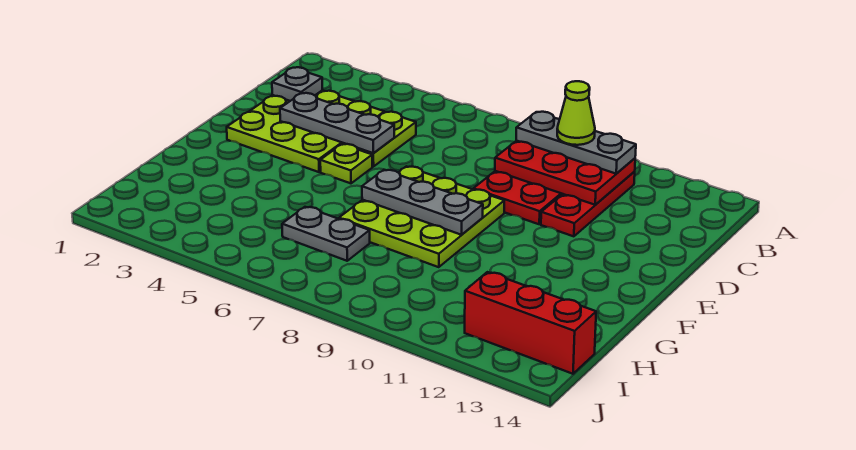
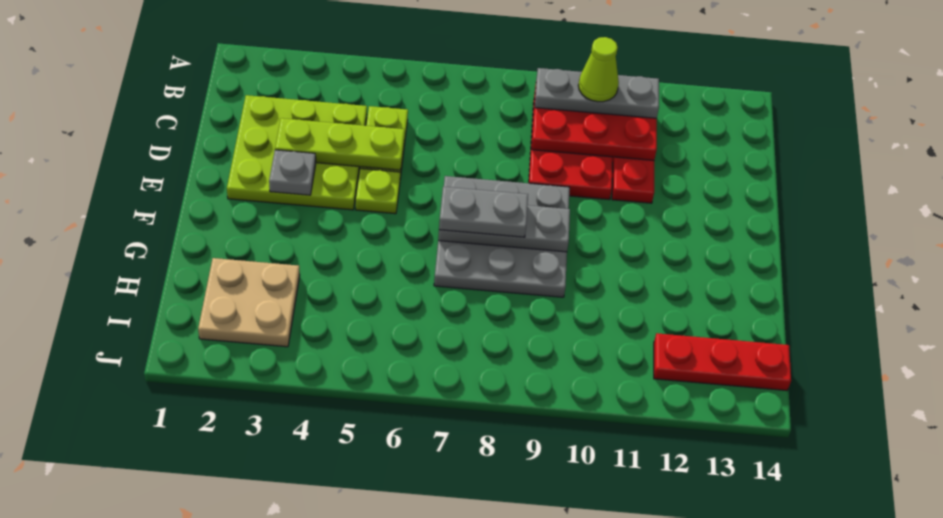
grey plate C2 level 2 -> grey plate E3 level 2
grey plate D3:D5 level 2 -> lime plate D3:D5 level 2
lime plate E7:G9 level 1 -> grey plate E7:G9 level 1
none -> tan plate H2:I3 level 1
grey plate H6:H7 level 1 -> grey plate F7:F8 level 3
red brick I12:I14 level 1 -> red plate I12:I14 level 1

